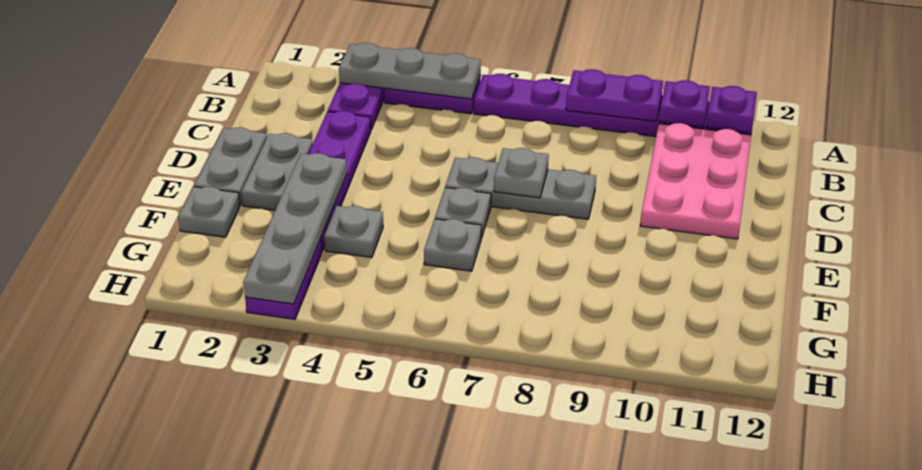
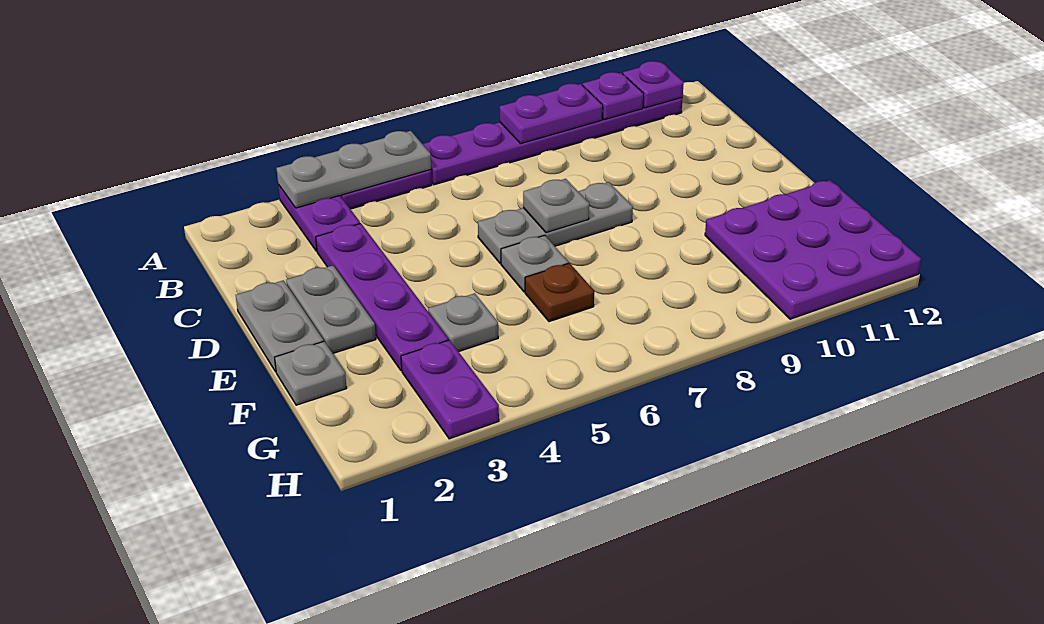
pink plate B10:D11 level 1 -> none
grey plate E3:H3 level 2 -> none
grey plate F6 level 1 -> brown plate F6 level 1
none -> purple plate F10:H12 level 1

